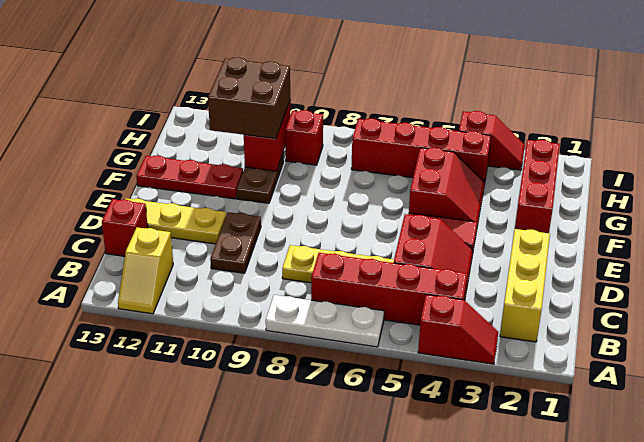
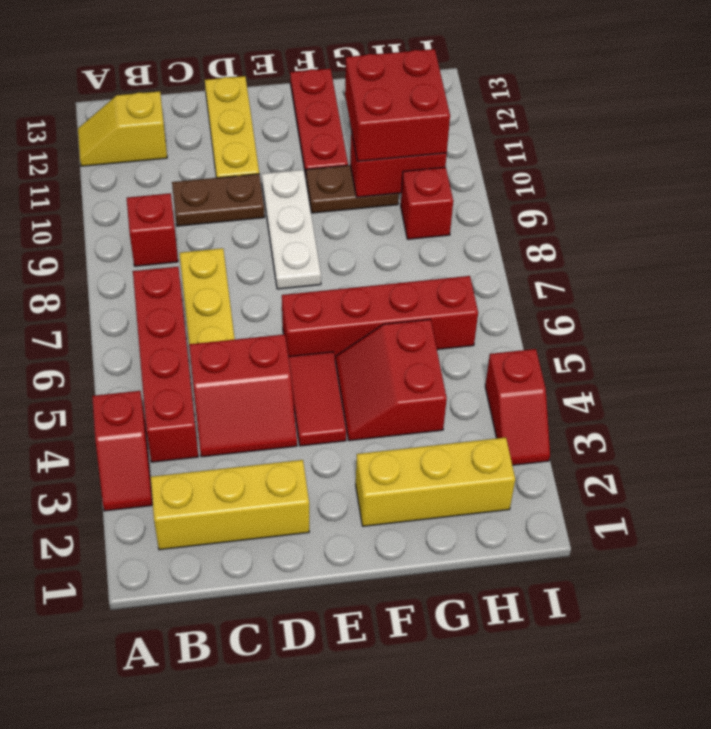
white plate A6:A8 level 1 -> white plate E8:E10 level 1
red brick C13 level 1 -> red brick B9 level 1
red brick F2:H2 level 1 -> yellow brick F2:H2 level 1
red slope F4:G5 level 1 top 5 -> red slope F4:G5 level 1 top G
brown brick G10:H11 level 3 -> red brick G10:H11 level 3
red brick H4:H7 level 1 -> red brick E6:H6 level 1

